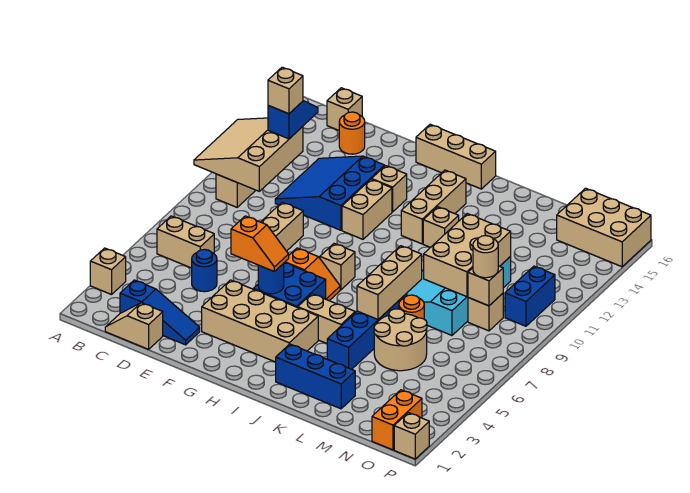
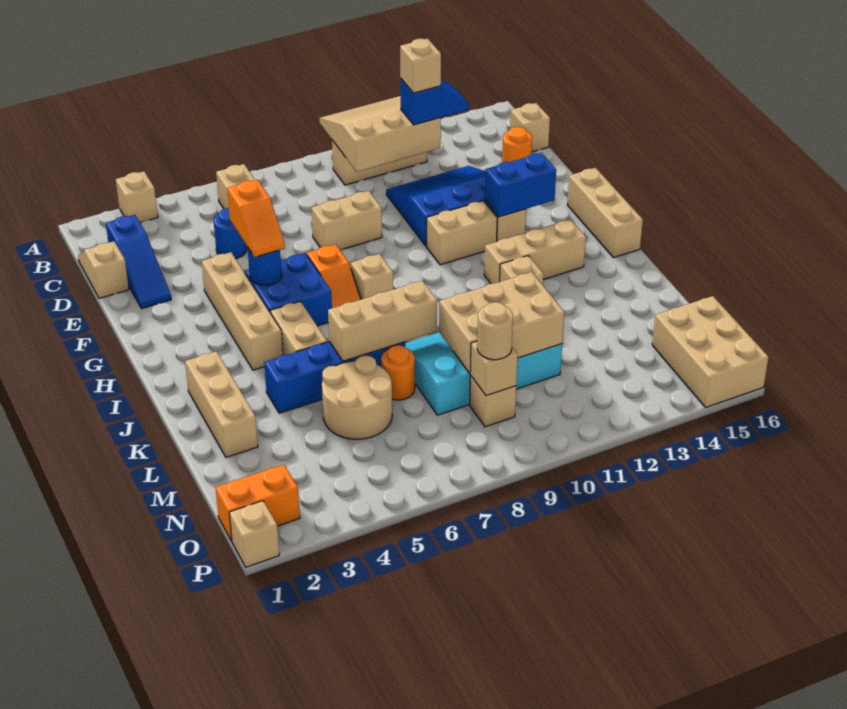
tan brick F3:I4 level 1 -> tan brick F4:I4 level 1
blue brick J2:L2 level 1 -> tan brick J2:L2 level 1
blue brick O10:O11 level 1 -> blue brick G13:G14 level 2

